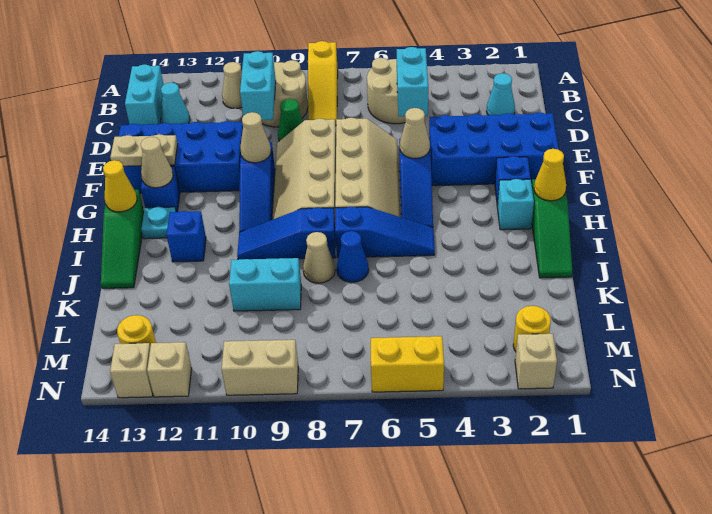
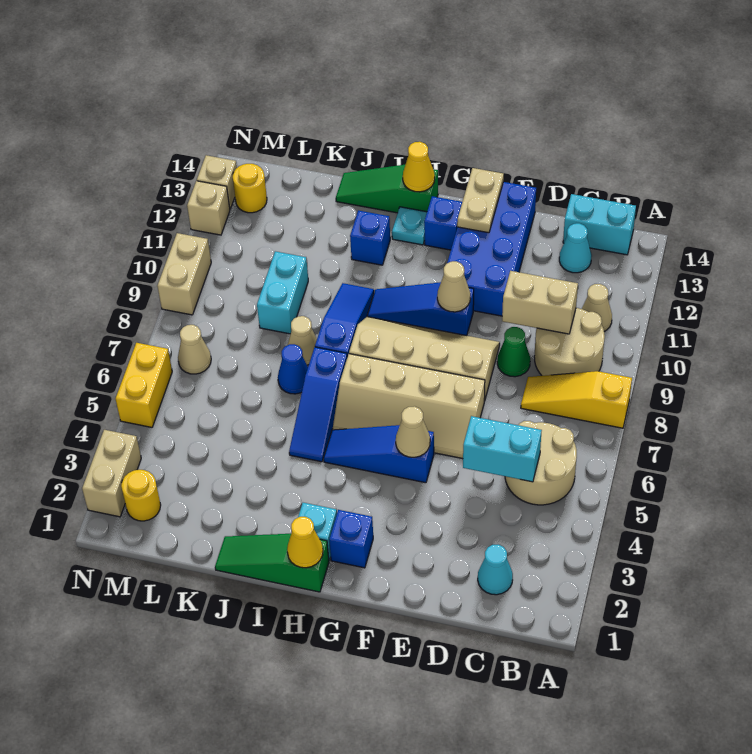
cyan brick C10:D10 level 2 -> tan brick C10:D10 level 2
blue brick E1:F4 level 1 -> none
tan cone G13 level 2 -> tan cone M7 level 1
tan brick N2 level 1 -> tan brick N2:N3 level 1

